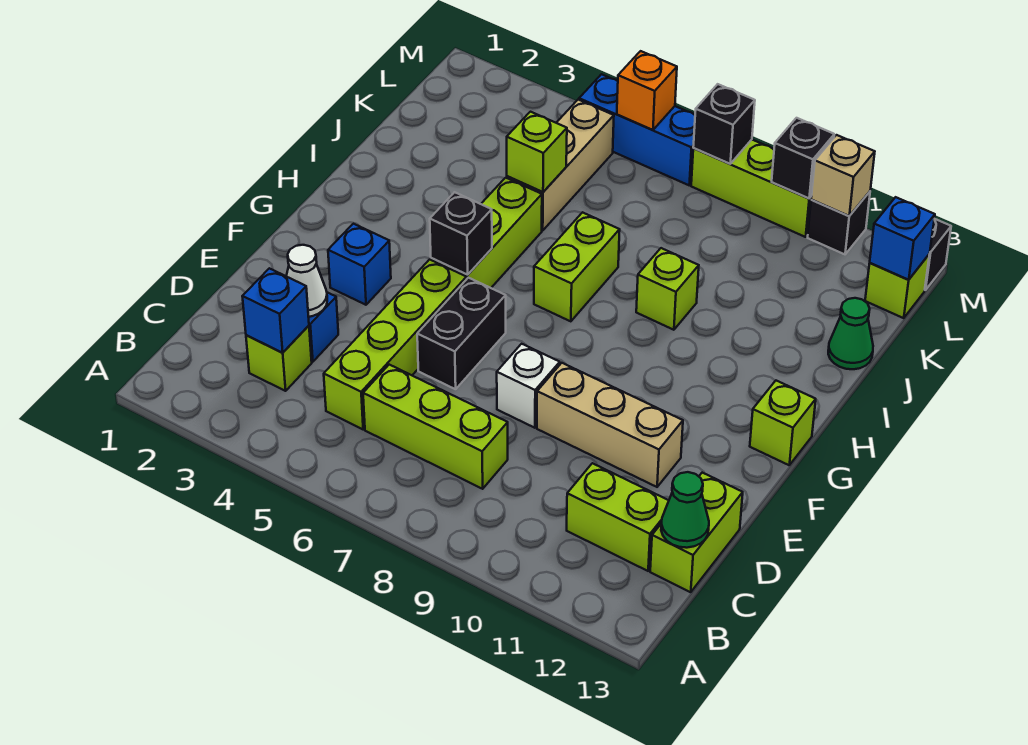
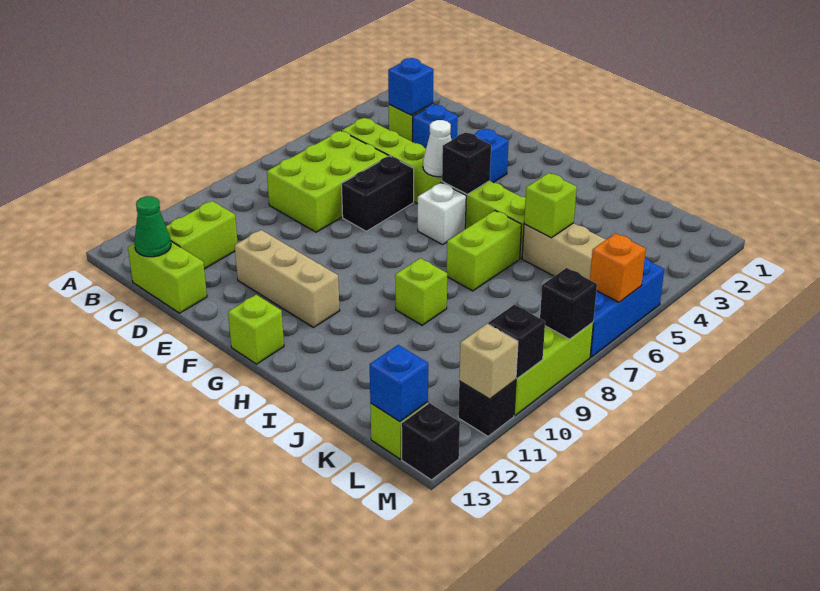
lime brick C6:C8 level 1 -> lime brick C6:D8 level 1
white cone D3 level 2 -> white cone F5 level 2
black brick E6:F6 level 1 -> black brick E6:E7 level 1
white brick E8 level 1 -> white brick G6 level 1
tan brick E9:E11 level 1 -> tan brick E11:G11 level 1
lime brick H7:I7 level 1 -> lime brick I6:I7 level 1
green cone J13 level 1 -> none

